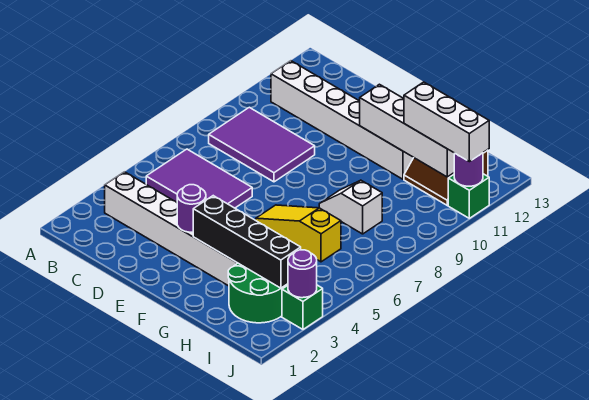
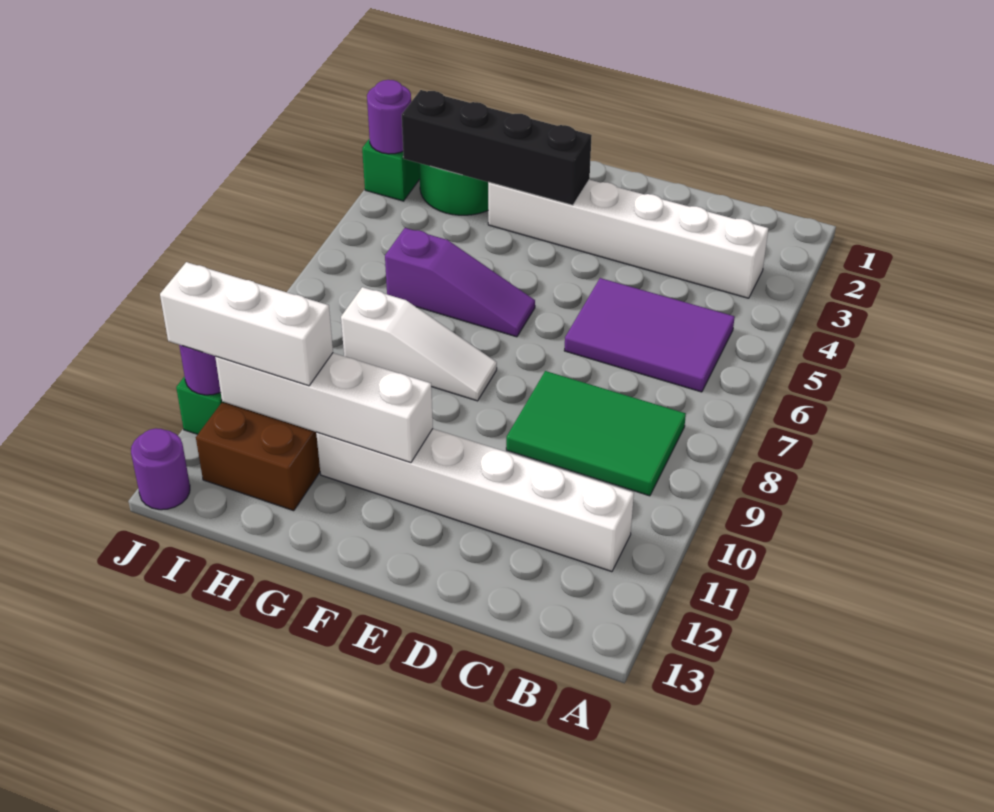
purple tile B8:D9 level 1 -> green tile B8:D9 level 1
purple round brick E3 level 2 -> purple round brick J13 level 1
yellow slope F6:H6 level 1 top H -> purple slope F6:H6 level 1 top H
white slope G8:H8 level 1 top H -> white slope F8:H8 level 1 top H

